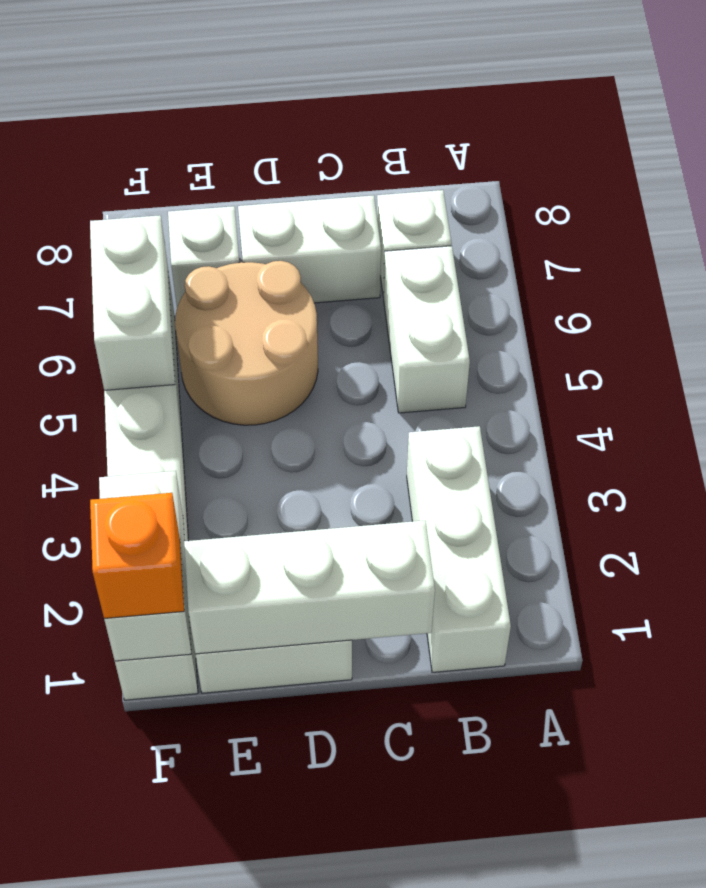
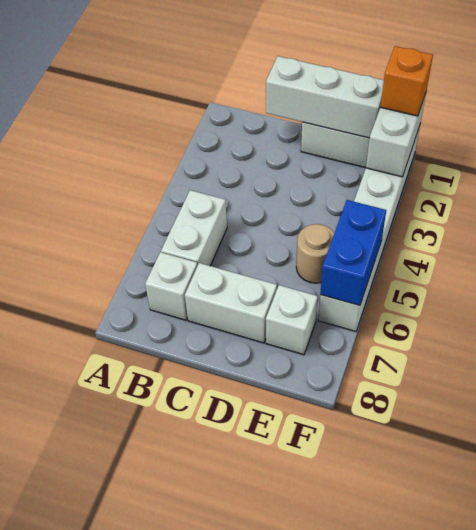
white brick B1:B3 level 1 -> none
tan round brick D5:E6 level 1 -> tan round brick E5 level 1
white brick F5:F6 level 2 -> blue brick F5:F6 level 2

